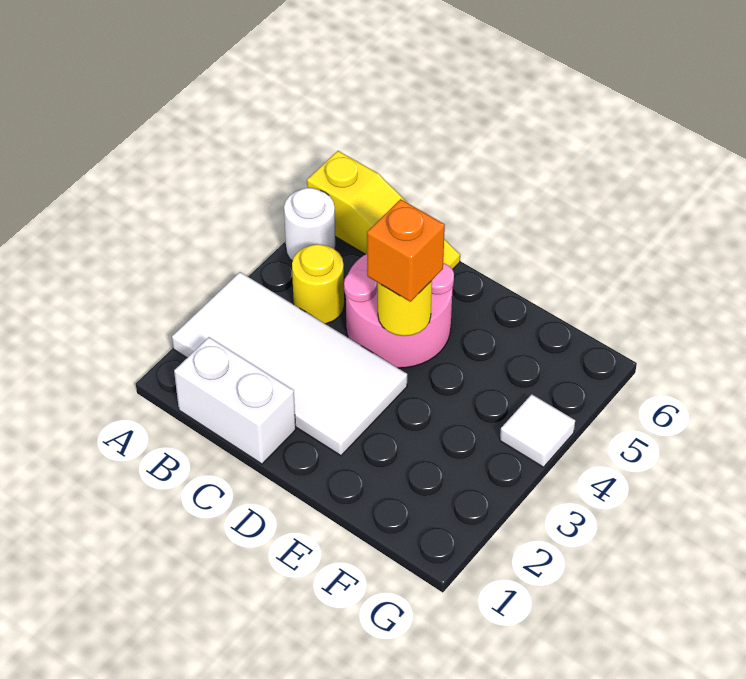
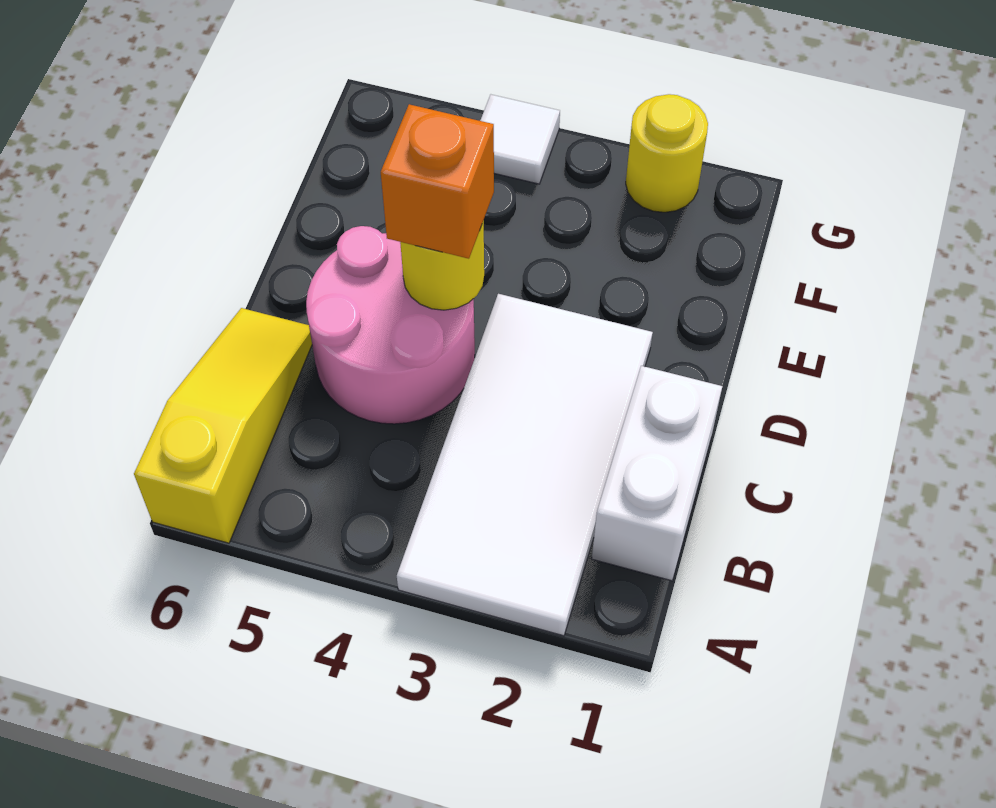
white round brick A5 level 1 -> none
yellow round brick B4 level 1 -> yellow round brick G2 level 1

